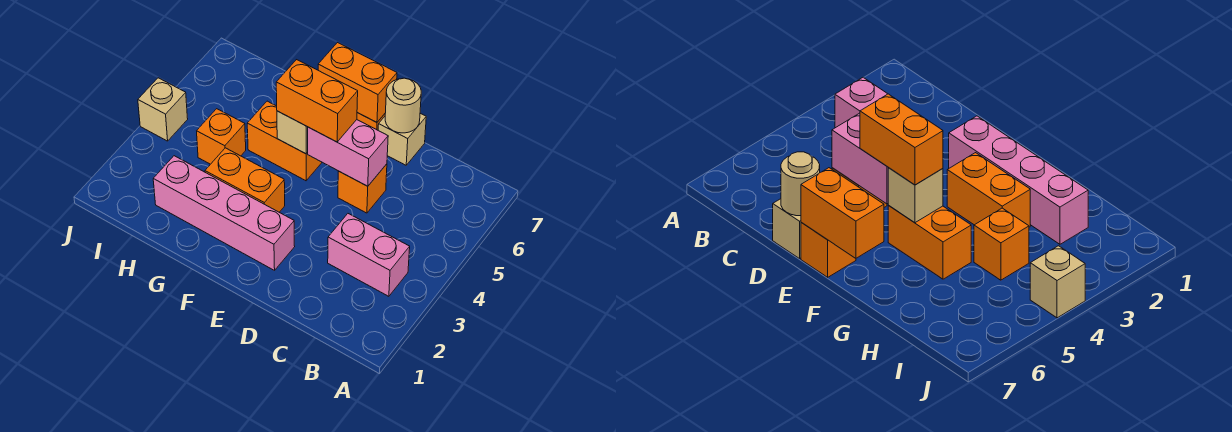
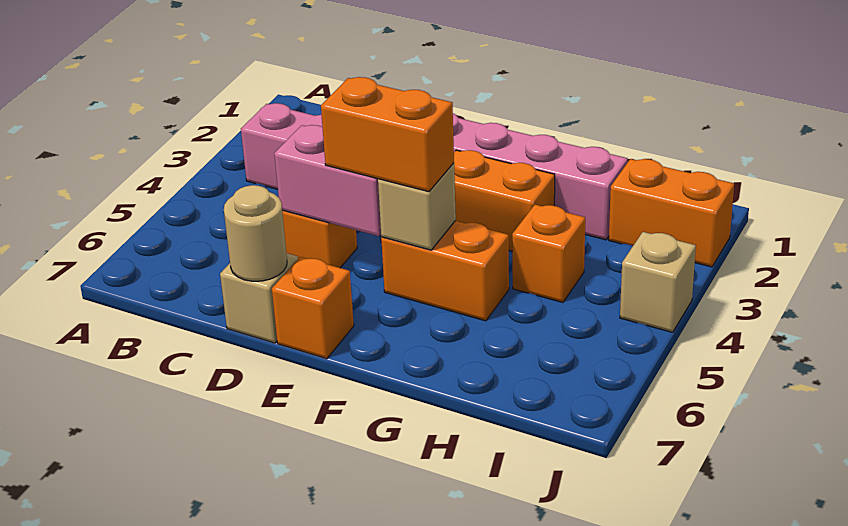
orange brick E7:F7 level 2 -> orange brick I2:J2 level 1

